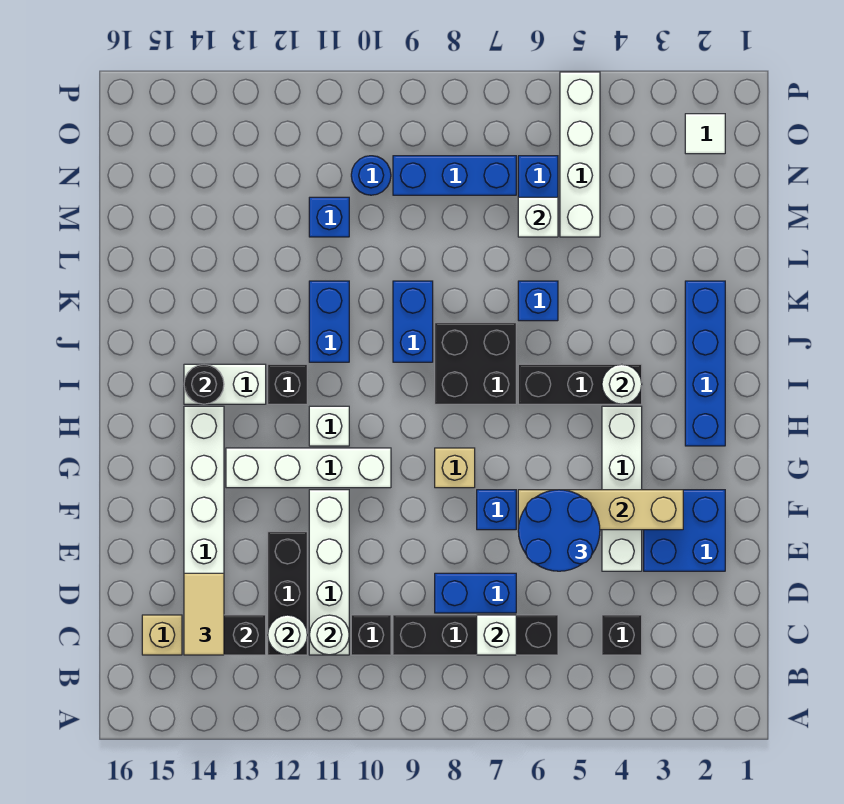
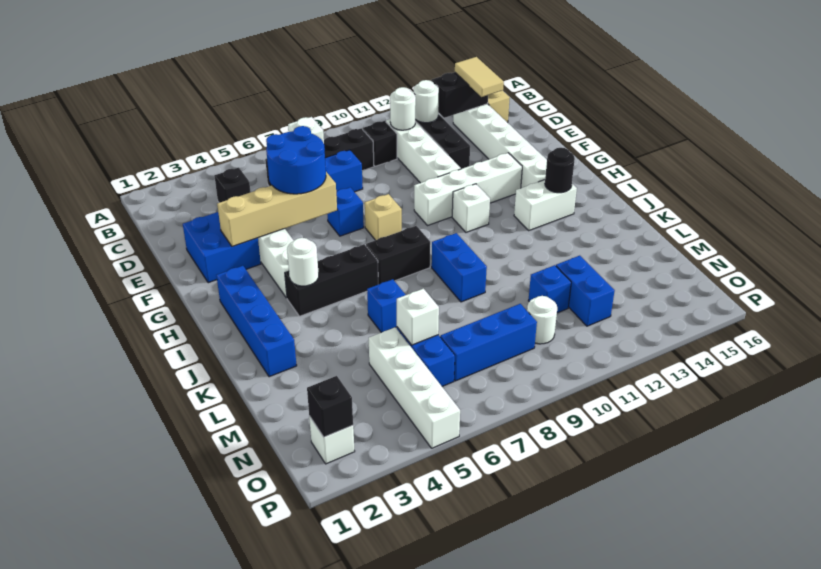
black brick I7:J8 level 1 -> black brick I7:I8 level 1
black brick I12 level 1 -> black brick O2 level 2
blue brick J11:K11 level 1 -> blue brick M12:N12 level 1
blue round brick N10 level 1 -> white round brick N10 level 1
white tile O2 level 1 -> white brick O2 level 1

